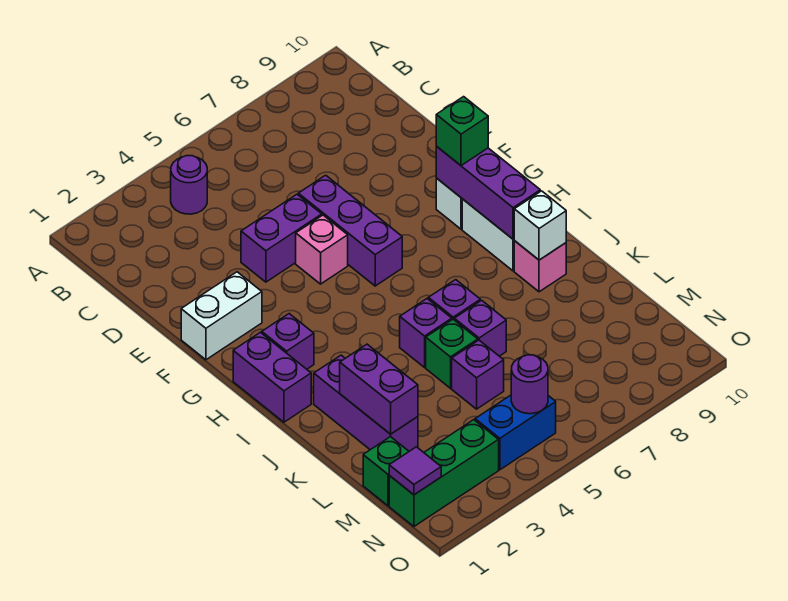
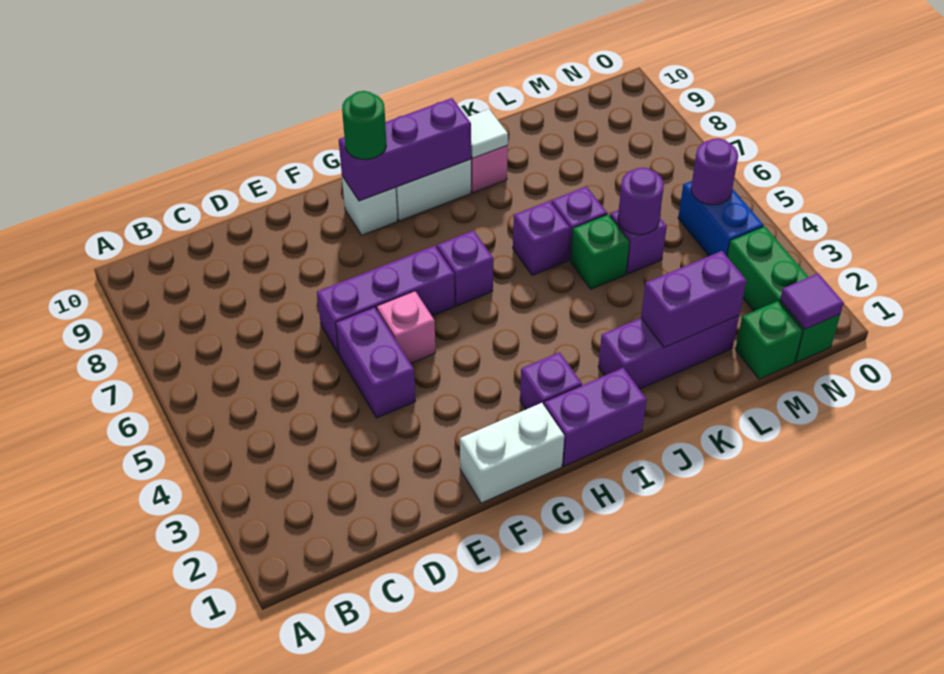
purple round brick B4 level 1 -> purple round brick L5 level 2
white brick F1:F2 level 1 -> white brick F1:G1 level 1
green brick G9 level 3 -> green round brick G9 level 3
purple brick J5 level 1 -> purple brick H6 level 1
white brick J9 level 2 -> white tile J9 level 2

